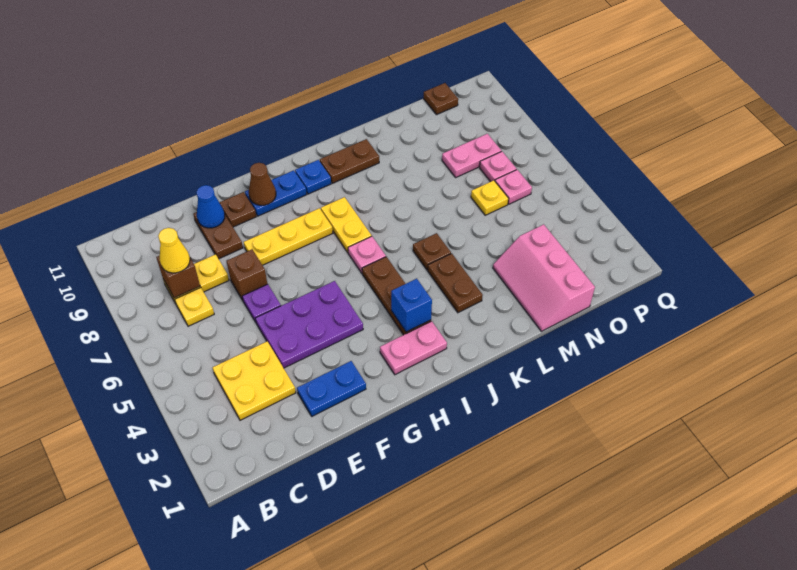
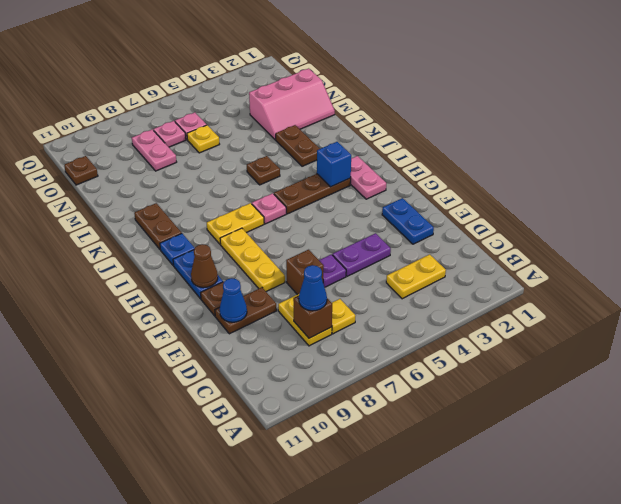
yellow plate C3:D4 level 1 -> yellow plate C3:C4 level 1
yellow cone C8 level 3 -> blue cone C8 level 3
purple plate E4:G5 level 1 -> purple plate E4:E5 level 1
brown plate K3:K4 level 1 -> brown plate K3:L3 level 1

